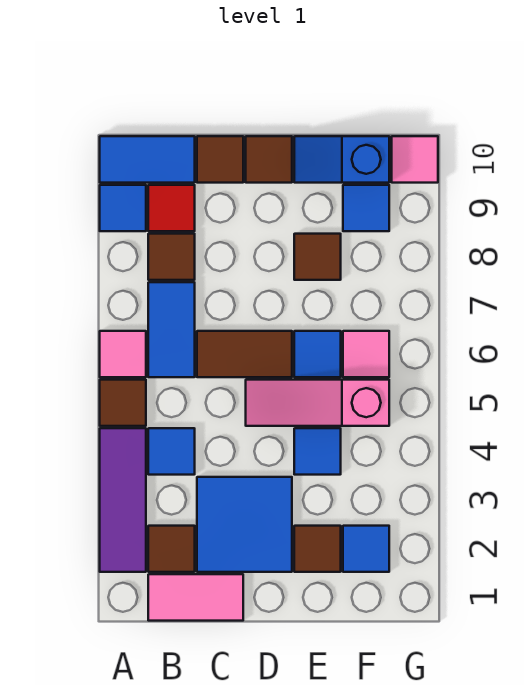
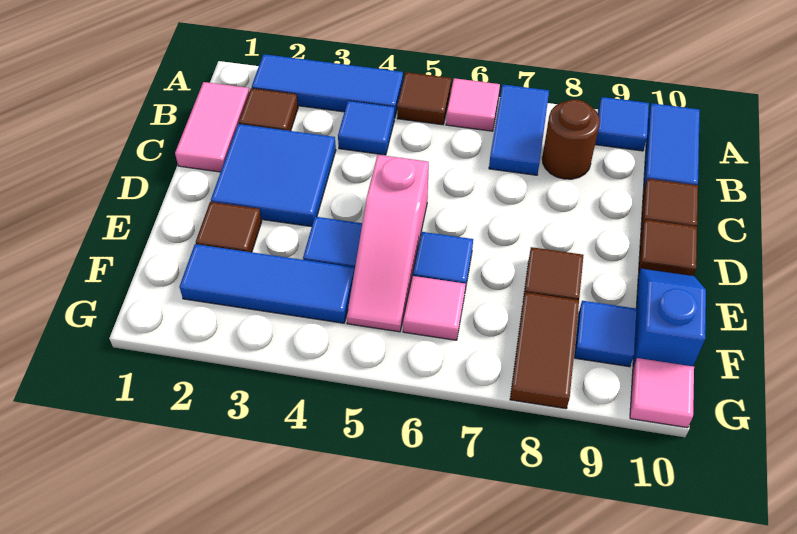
purple tile A2:A4 level 1 -> blue tile A2:A4 level 1
blue tile B6:B7 level 1 -> blue tile A7:B7 level 1
brown tile B8 level 1 -> brown round brick B8 level 1
red tile B9 level 1 -> none
brown tile C6:D6 level 1 -> brown tile F8:G8 level 1
pink slope D5:F5 level 1 top F -> pink slope D5:F5 level 1 top D
blue tile F2 level 1 -> blue tile F2:F4 level 1

